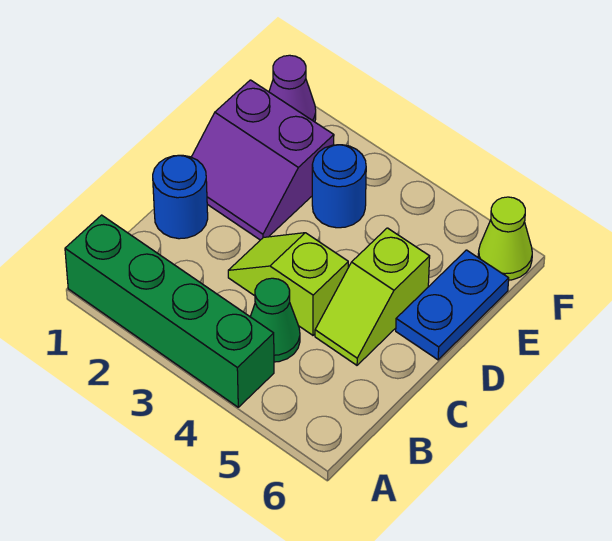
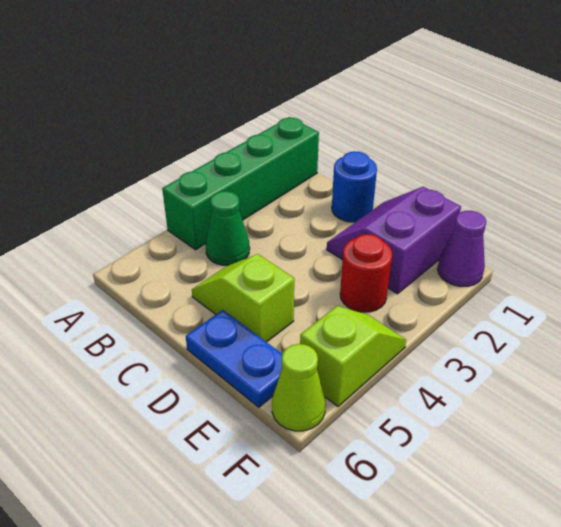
lime slope C3:C4 level 1 top 4 -> lime slope F4:F5 level 1 top 5
blue round brick E3 level 1 -> red round brick E3 level 1

